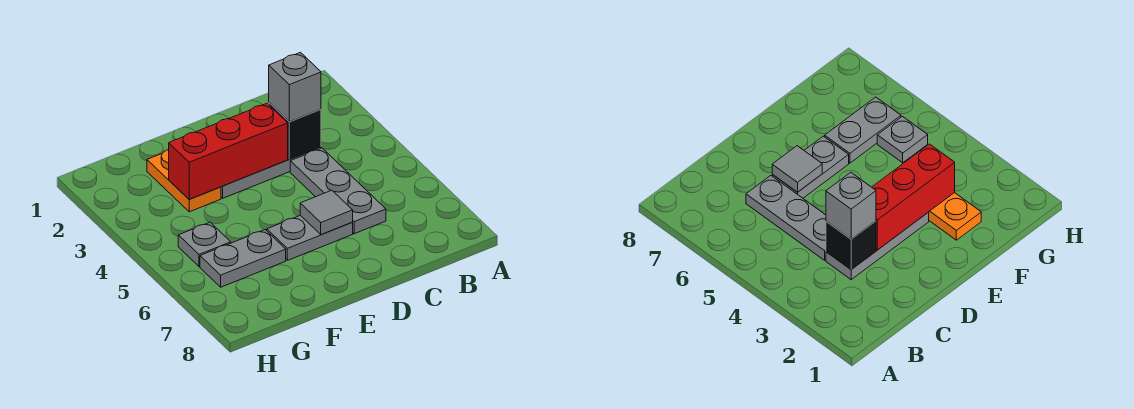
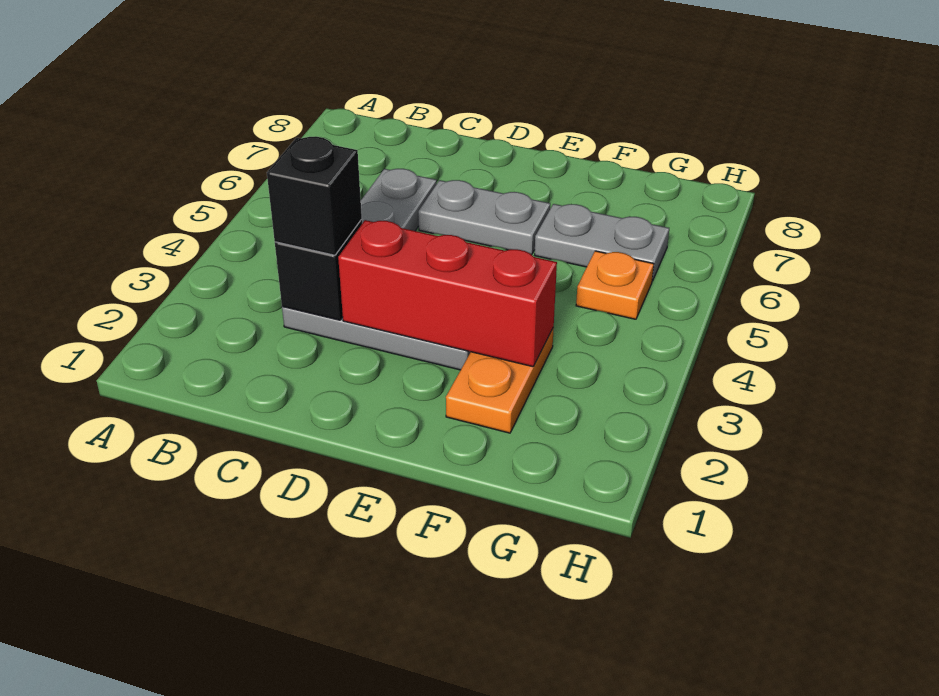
grey brick C3 level 3 -> black brick C3 level 3
grey tile D6 level 2 -> none
grey plate G5 level 1 -> orange plate G5 level 1

